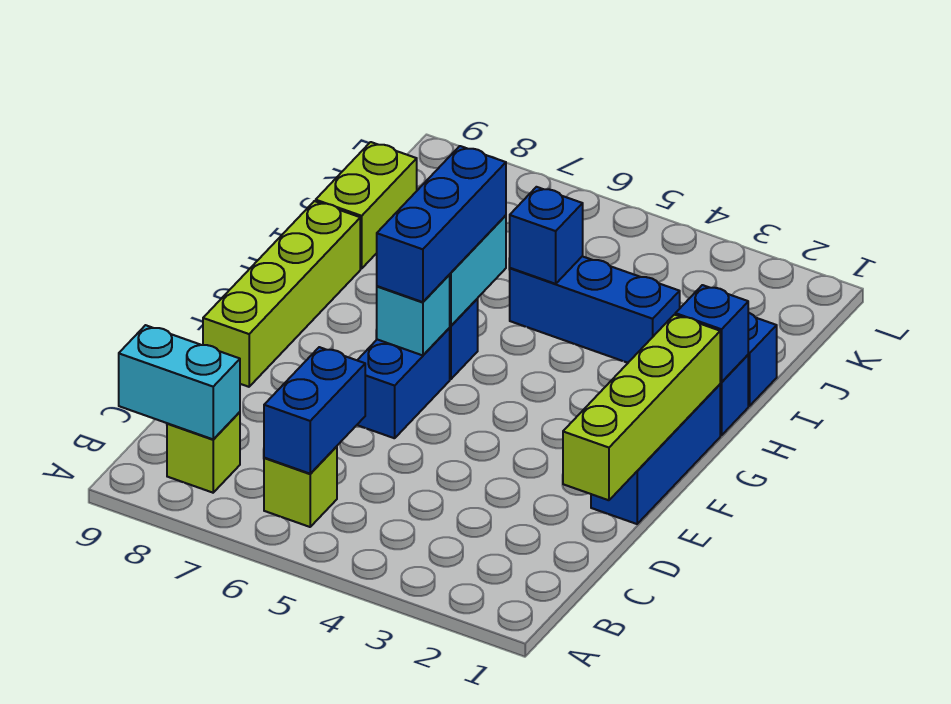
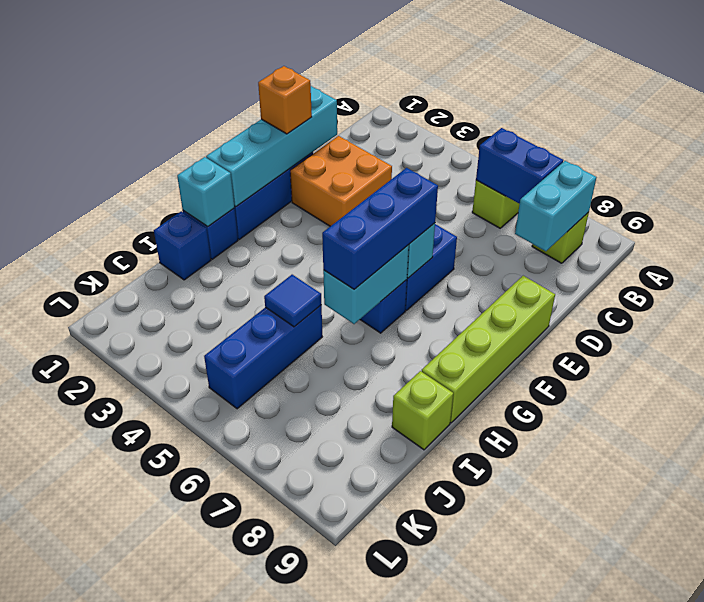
blue brick B6:C6 level 2 -> blue brick B6:B7 level 2
cyan brick B8:B9 level 2 -> cyan brick B8:C8 level 2
lime brick D1:G1 level 2 -> cyan brick D1:G1 level 2
none -> orange brick D2:E3 level 1
none -> orange brick E1 level 3
blue brick H1 level 2 -> cyan brick H1 level 2
blue brick I3:I5 level 1 -> blue brick I5:K5 level 1
blue brick I5 level 2 -> blue tile I5 level 2
lime brick I9:J9 level 1 -> lime brick I9 level 1

